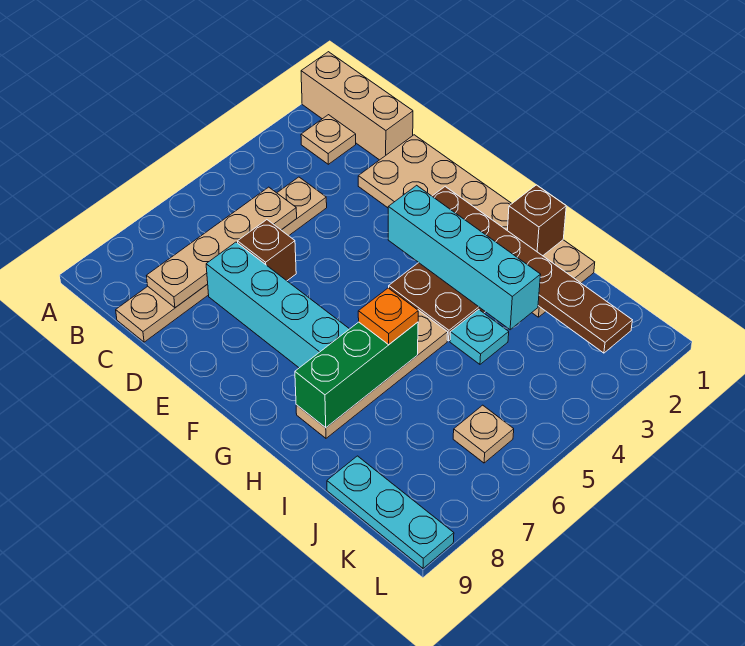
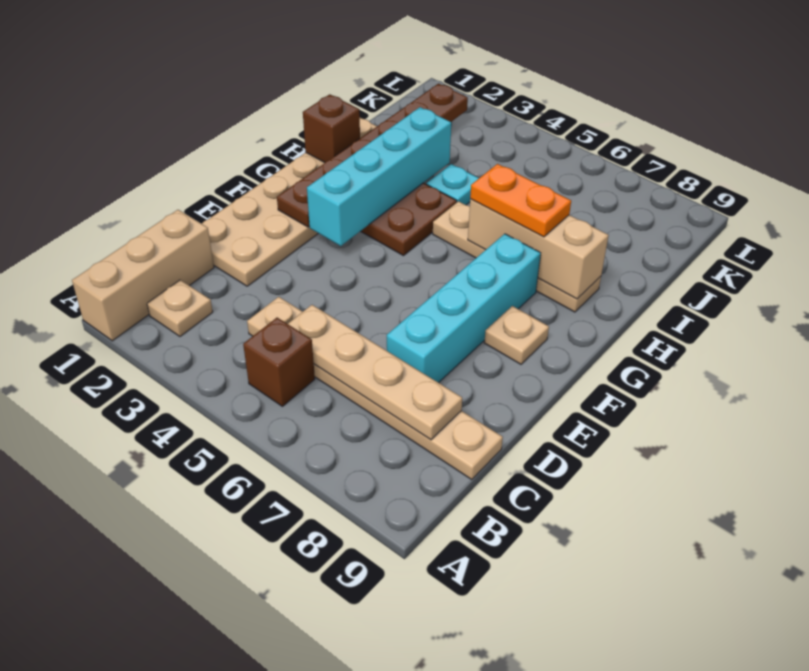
brown brick D6 level 1 -> brown brick B5 level 1
green brick H6:H8 level 2 -> tan brick H6:H8 level 2
orange plate H6 level 3 -> orange plate H6:H7 level 3
cyan plate J9:L9 level 1 -> none
tan plate K6 level 1 -> tan plate F8 level 1

